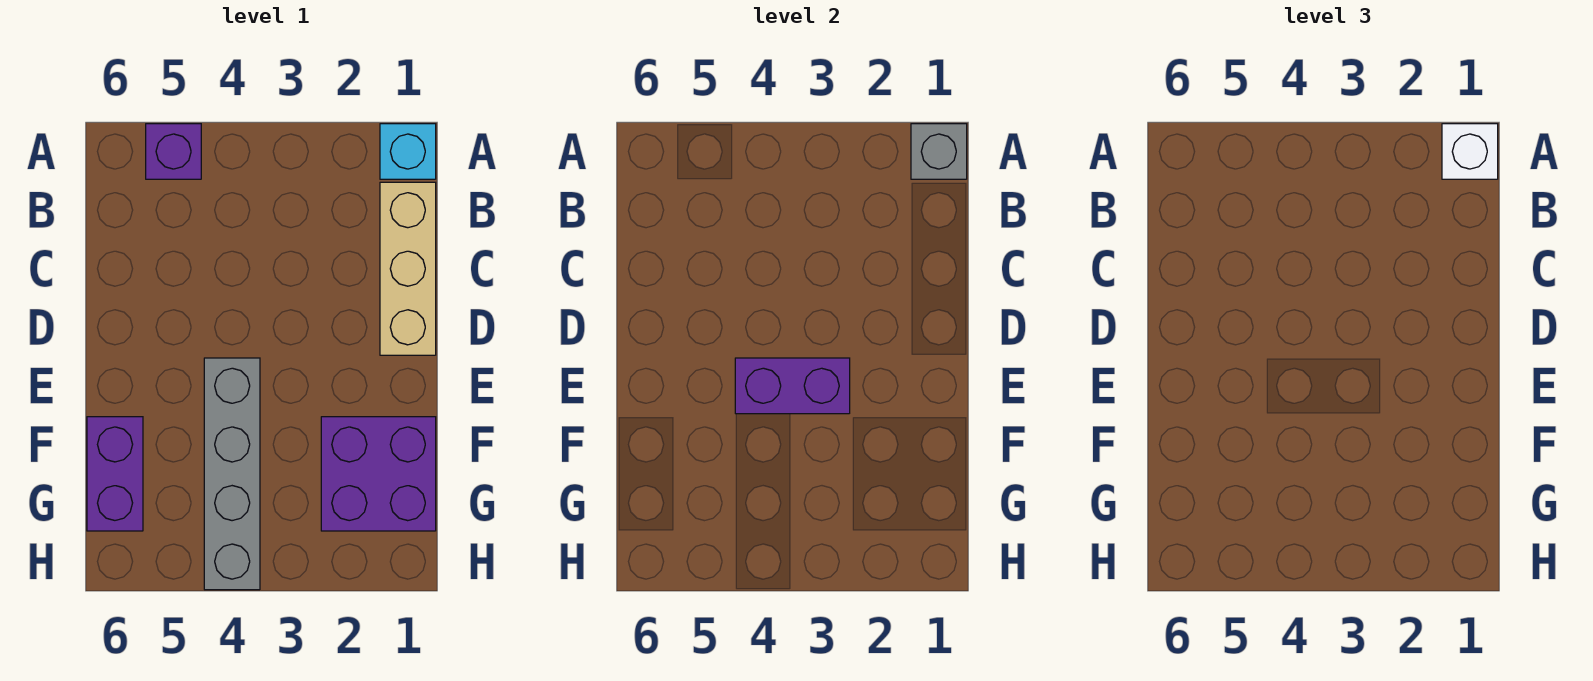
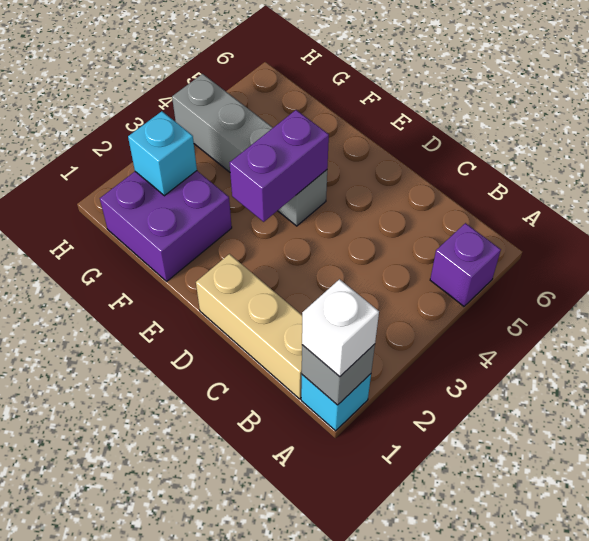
purple brick F6:G6 level 1 -> none
none -> cyan brick G2 level 2

